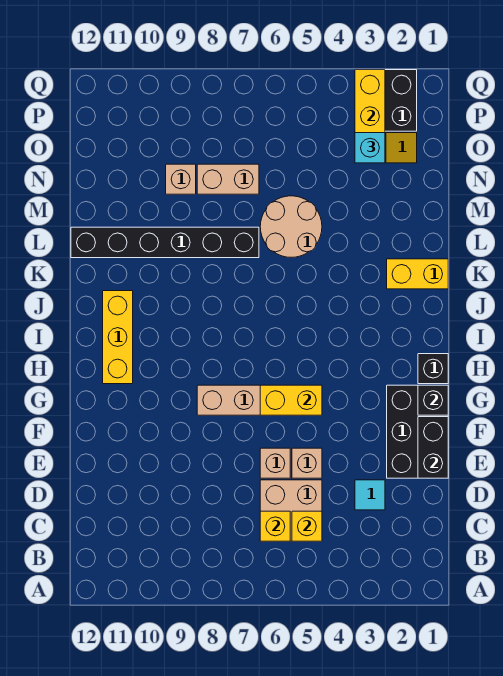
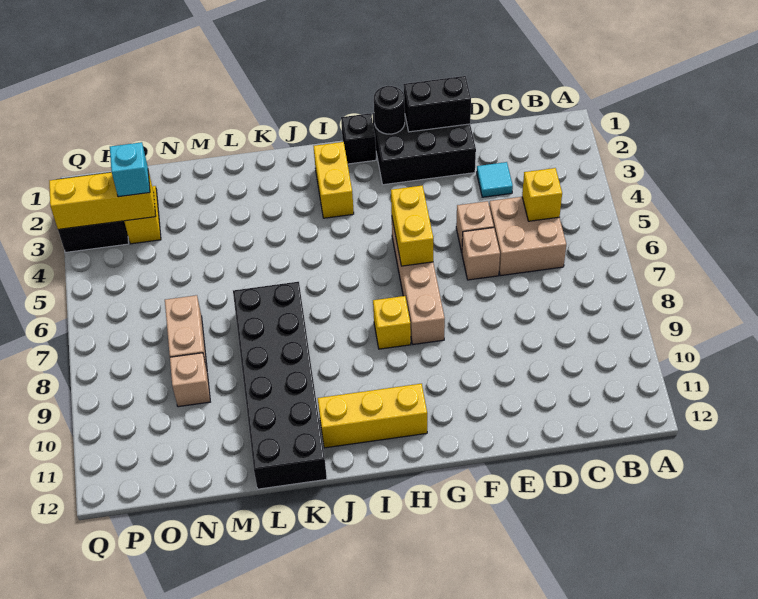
yellow brick C6 level 2 -> yellow brick H8 level 1
black brick G1 level 2 -> black round brick G1 level 2
yellow brick K1:K2 level 1 -> yellow brick I2:I3 level 1
tan round brick L5:M6 level 1 -> none
black brick L7:L12 level 1 -> black brick K7:L12 level 1

